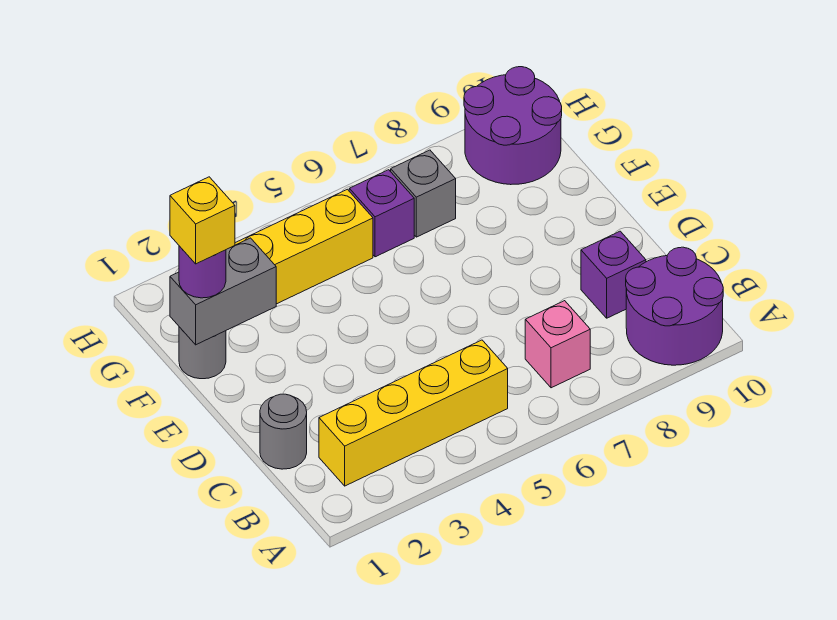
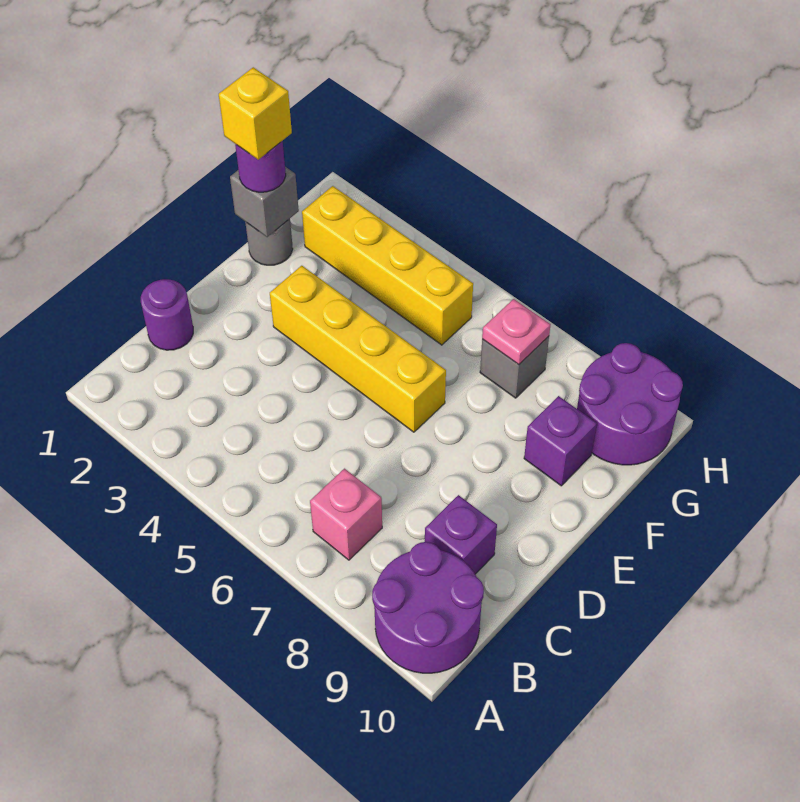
yellow brick B2:B5 level 1 -> yellow brick E3:E6 level 1
grey round brick C1 level 1 -> purple round brick C1 level 1
grey brick F1:F2 level 2 -> grey brick F1 level 2
purple brick G6 level 1 -> purple brick F9 level 1
none -> pink plate G7 level 2

